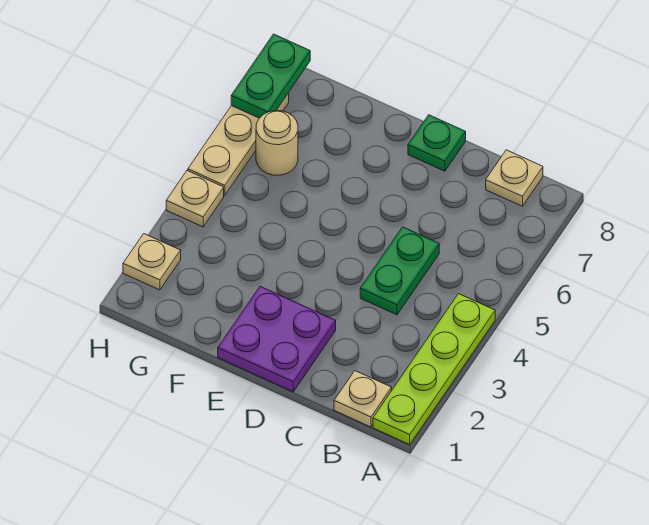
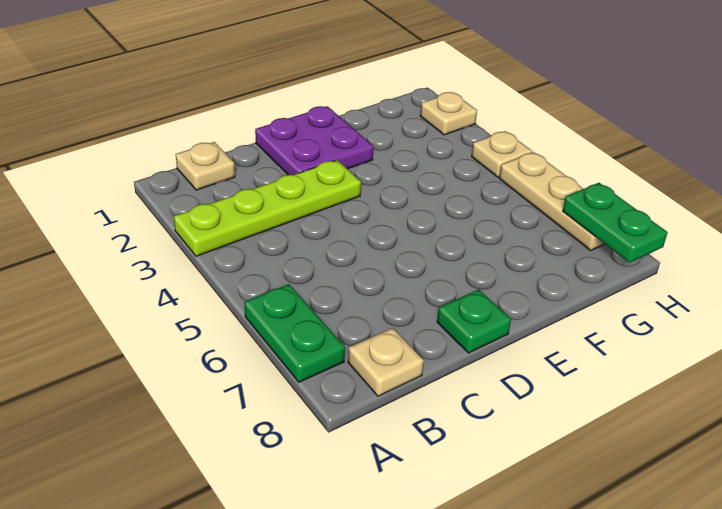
lime plate A1:A4 level 1 -> lime plate A3:D3 level 1
green plate C4:C5 level 1 -> green plate A6:A7 level 1
tan round brick G6 level 1 -> none

